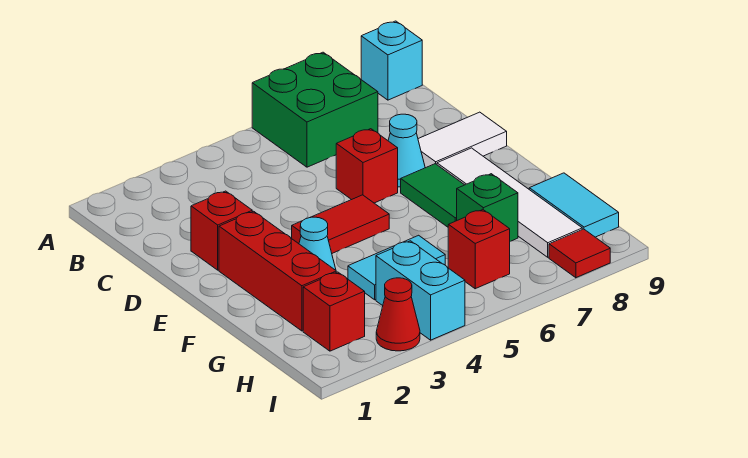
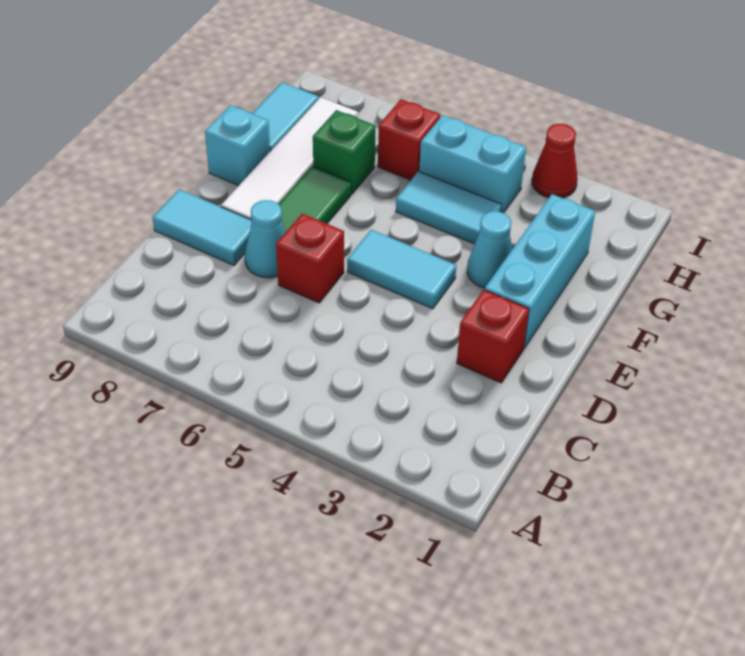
green brick A6:B7 level 1 -> none
cyan brick A9 level 1 -> cyan brick F9 level 1
white tile D8:D9 level 1 -> cyan tile D8:D9 level 1
red brick E2:G2 level 1 -> cyan brick E2:G2 level 1
red tile E4:E5 level 1 -> cyan tile E4:E5 level 1
red brick H2 level 1 -> none
cyan brick H4:I4 level 1 -> cyan brick H4:H5 level 1
red tile I8 level 1 -> none

